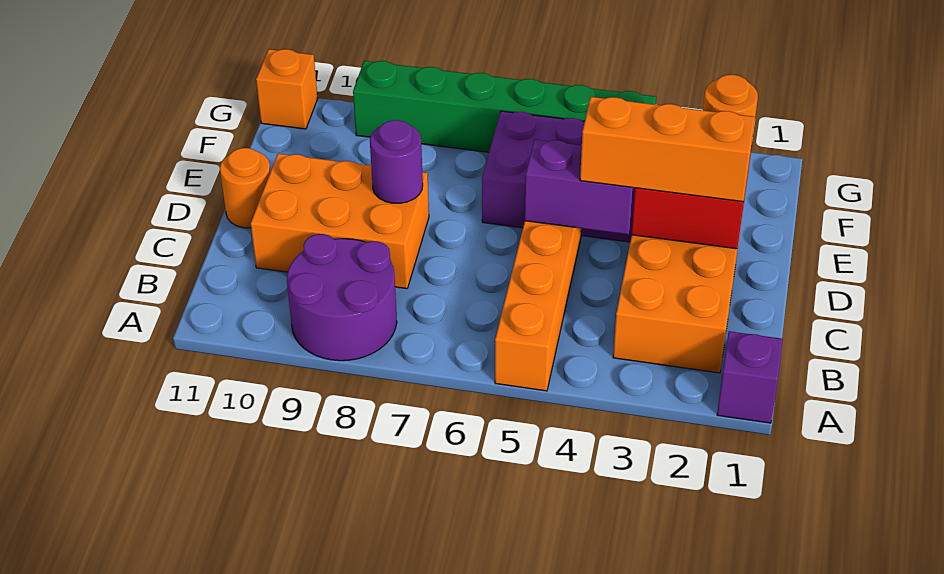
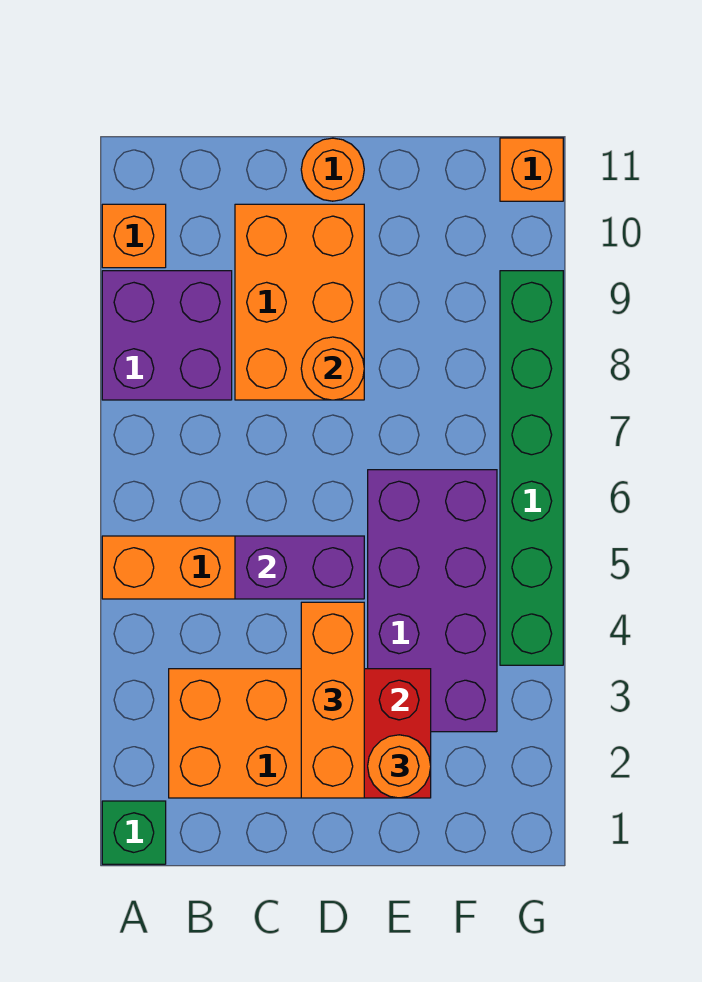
purple brick A1 level 1 -> green brick A1 level 1
purple round brick A8:B9 level 1 -> purple brick A8:B9 level 1
none -> orange brick A10 level 1
purple brick D4:D5 level 2 -> purple brick C5:D5 level 2
purple round brick D8 level 2 -> orange round brick D8 level 2

